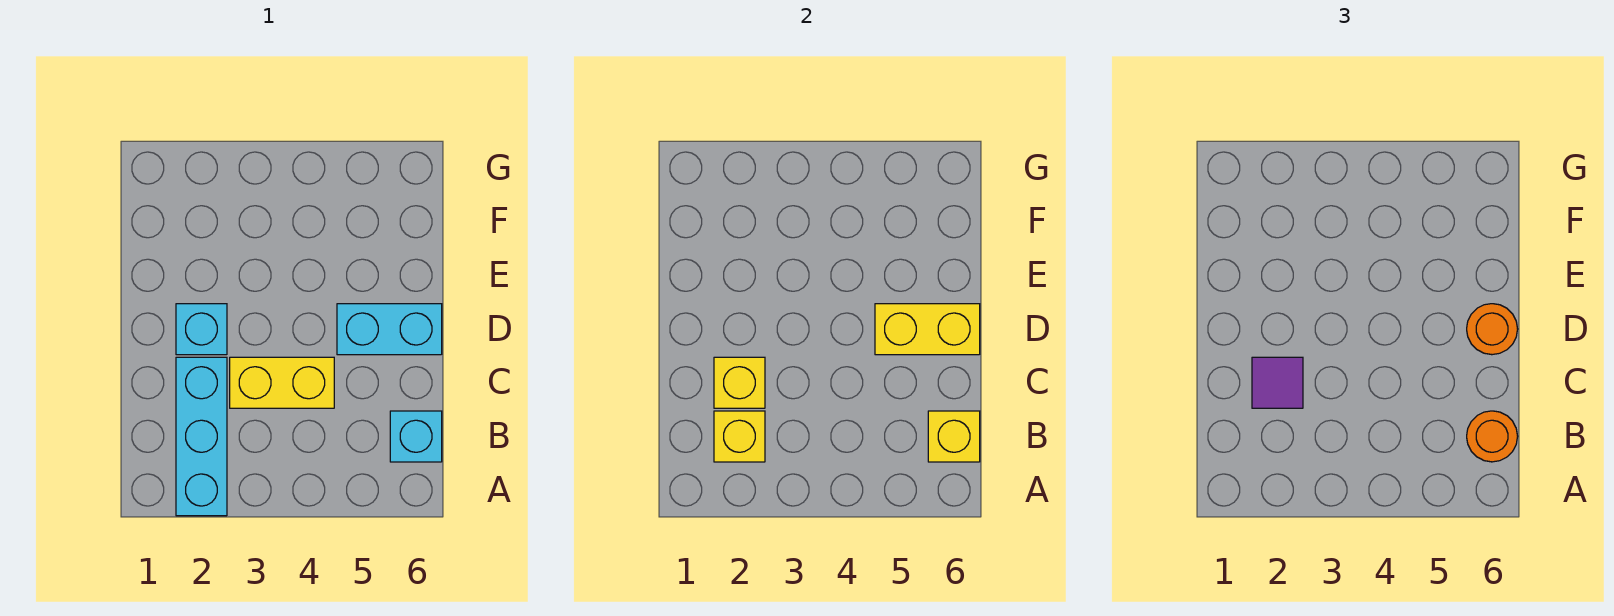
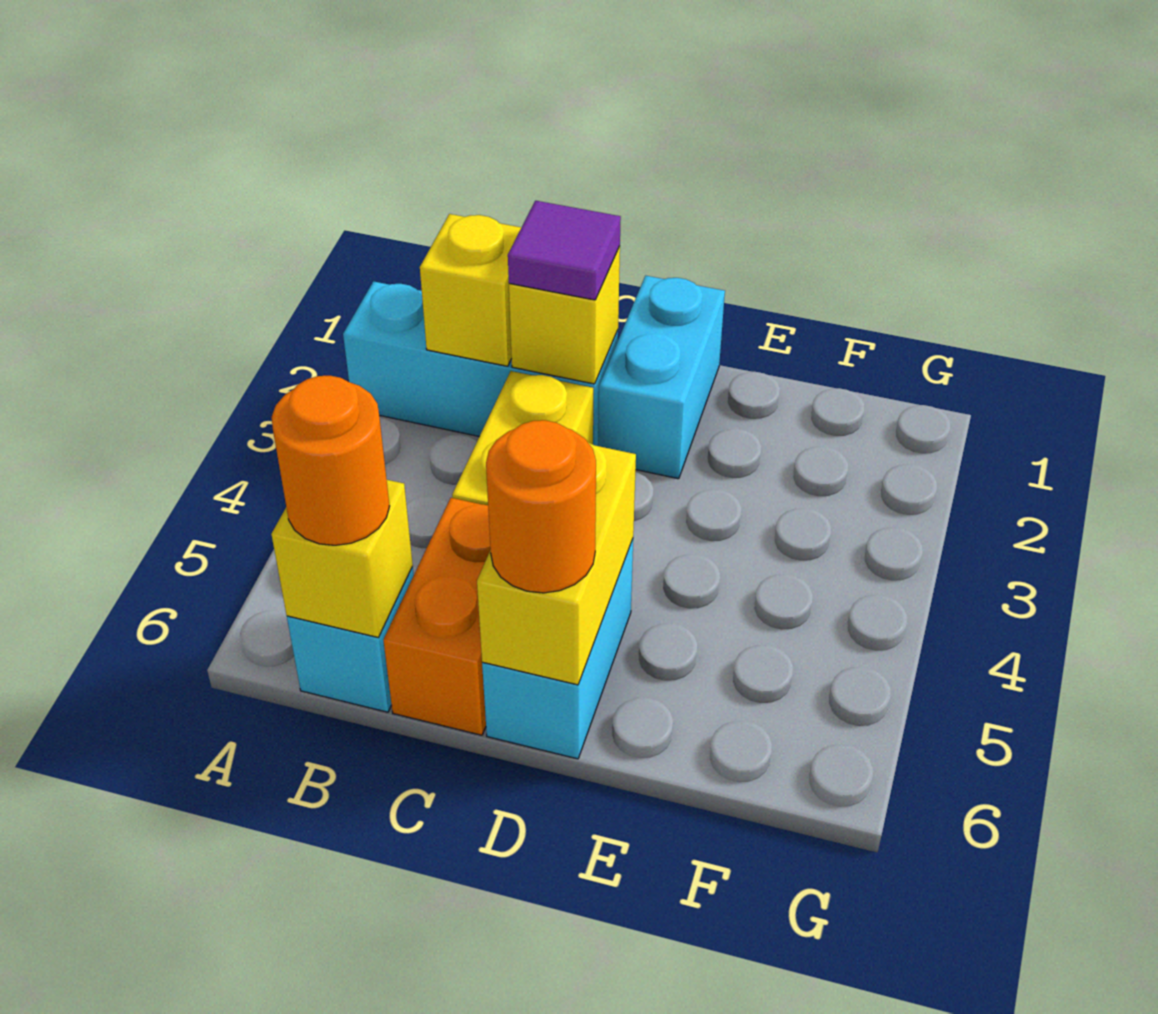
none -> orange brick C5:C6 level 1
cyan brick D2 level 1 -> cyan brick D1:D2 level 1

